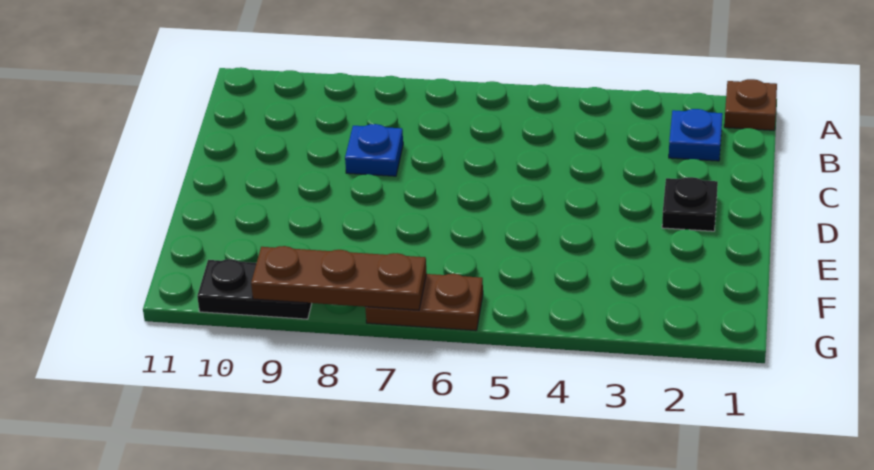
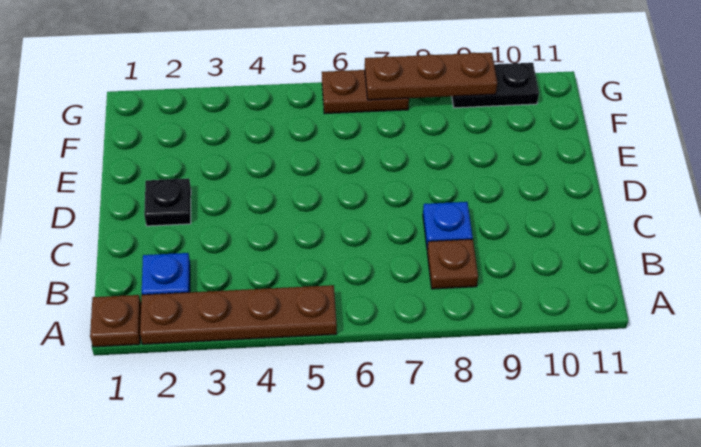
none -> brown plate A2:A5 level 1
none -> brown plate B8 level 1

